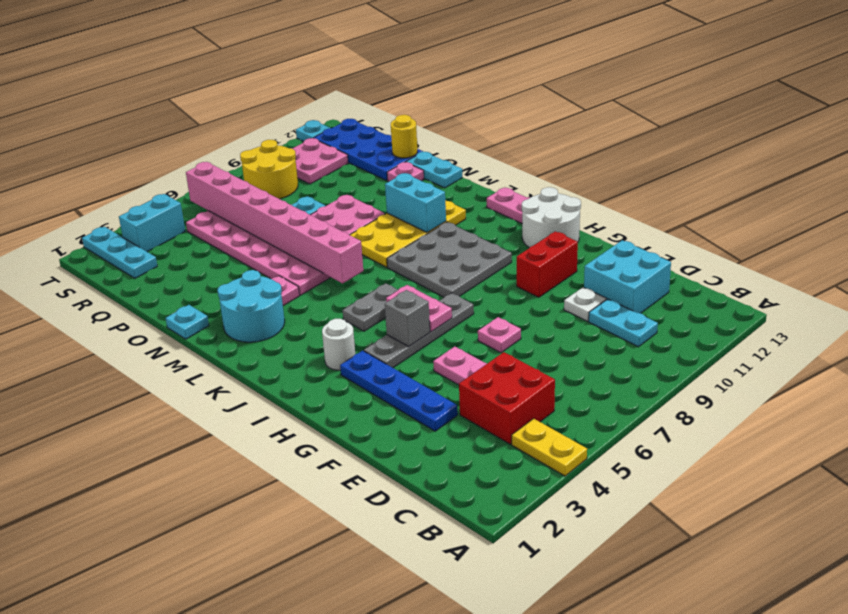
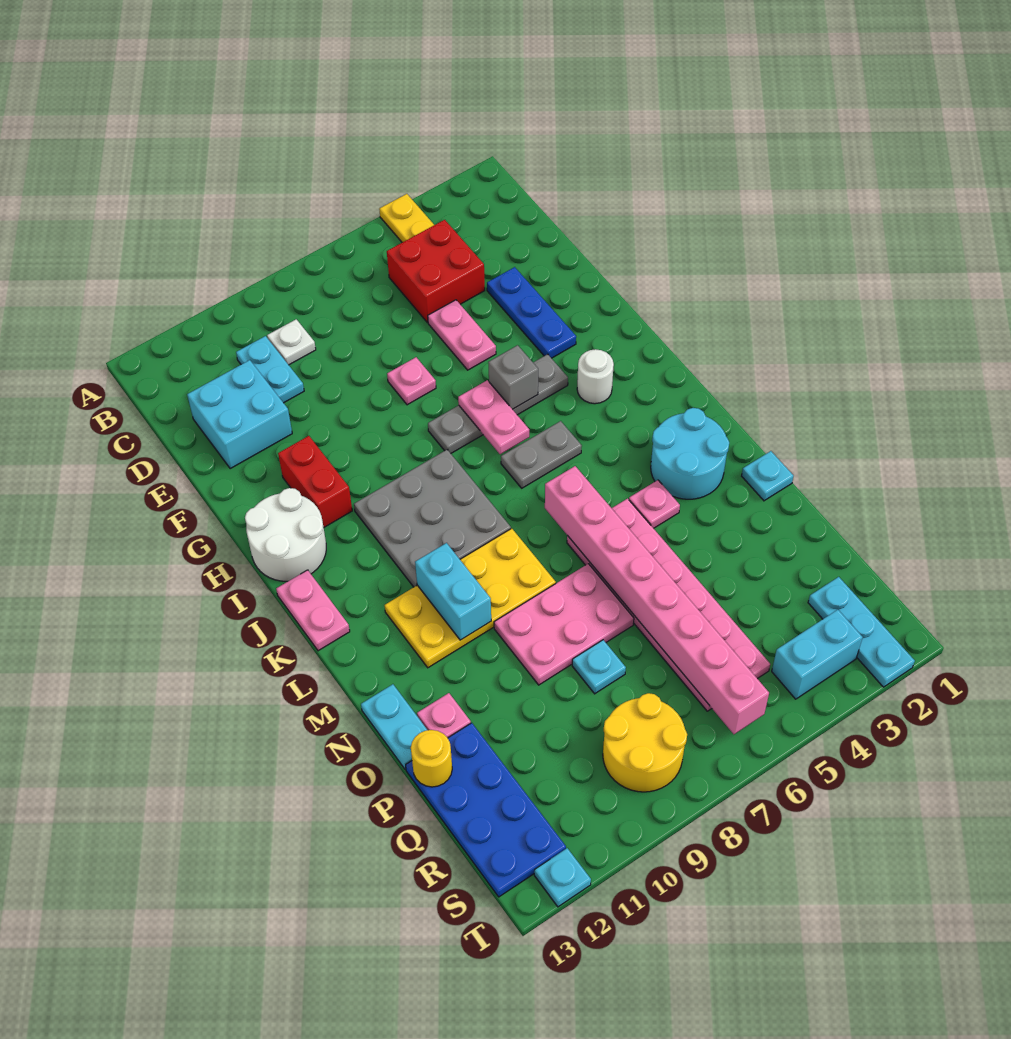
blue plate E3:H3 level 1 -> blue plate E3:G3 level 1
white plate E10 level 1 -> white plate C9 level 1
red brick G10:G11 level 1 -> red brick G11:H11 level 1
pink plate R10:S11 level 1 -> none

